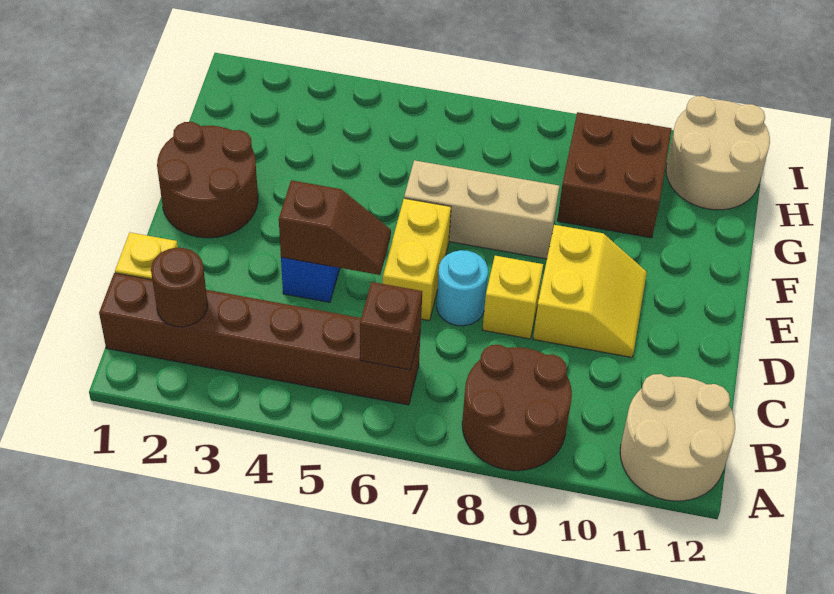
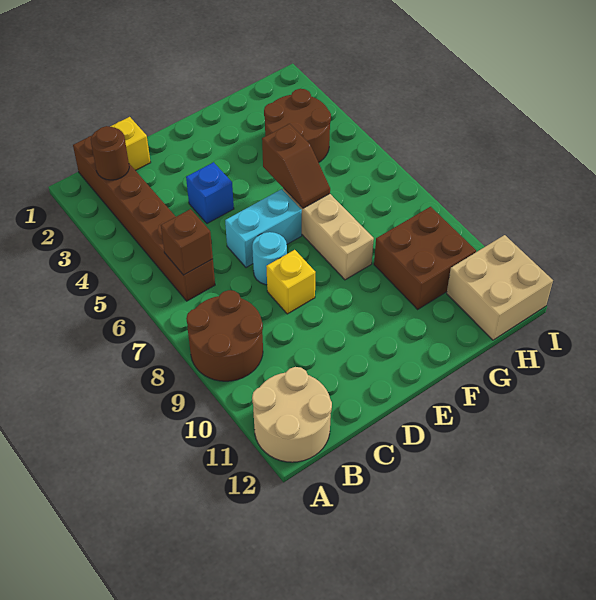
brown slope D4:D5 level 2 top 4 -> brown slope F5:F6 level 2 top 5
yellow brick D6:E6 level 1 -> cyan brick D6:E6 level 1
yellow slope D9:E10 level 1 top 9 -> none
brown round brick E1:F2 level 1 -> brown round brick G3:H4 level 1
tan round brick H11:I12 level 1 -> tan brick H11:I12 level 1

